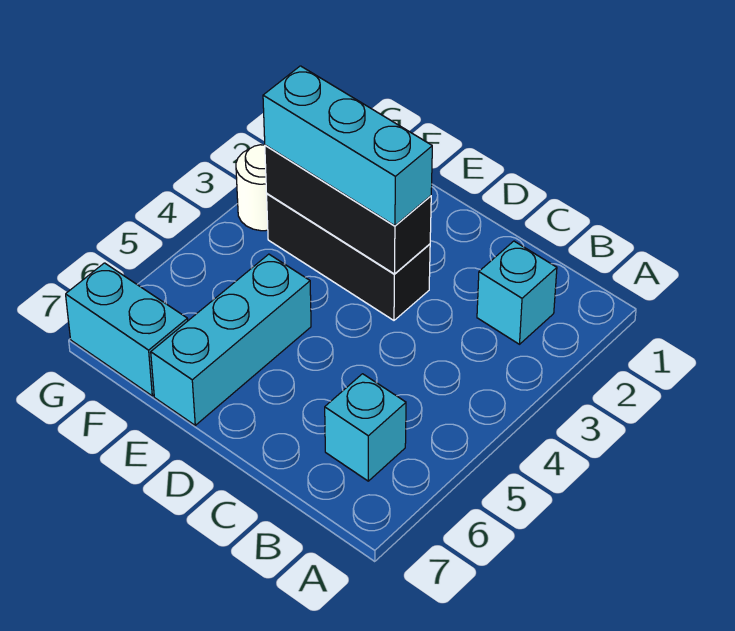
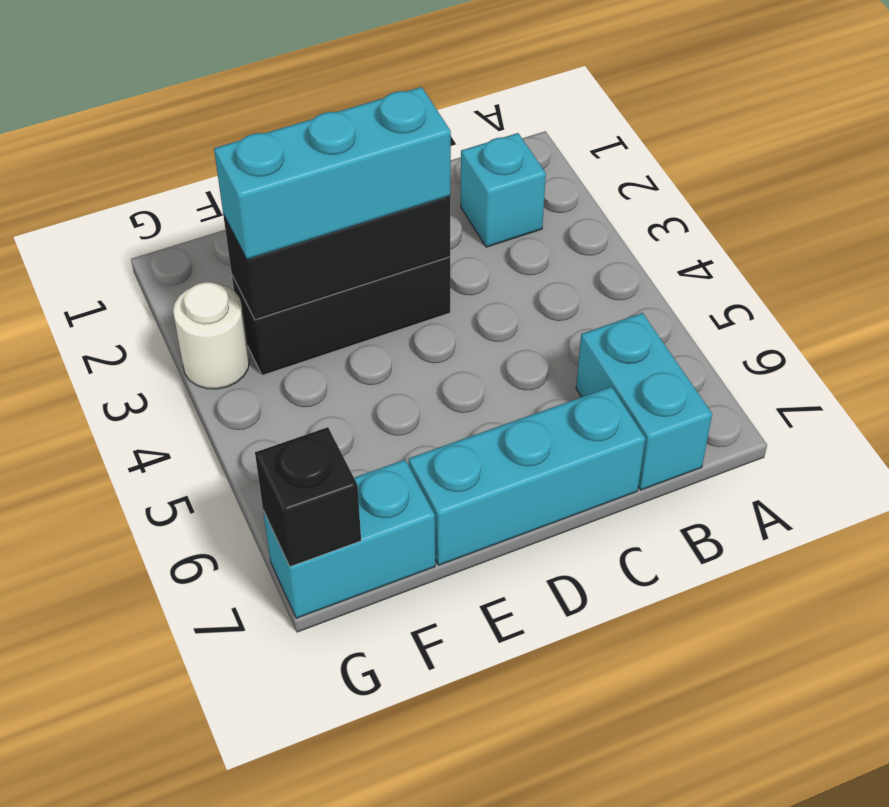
cyan brick B6 level 1 -> cyan brick B6:B7 level 1
cyan brick E5:E7 level 1 -> cyan brick C7:E7 level 1
none -> black brick G7 level 2

